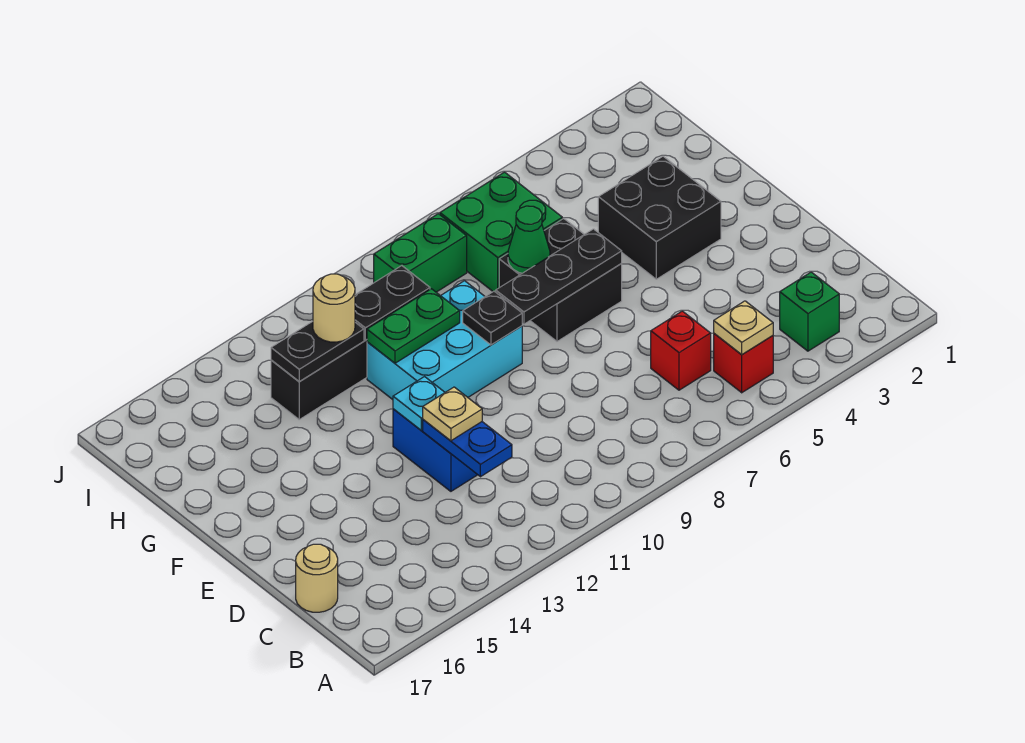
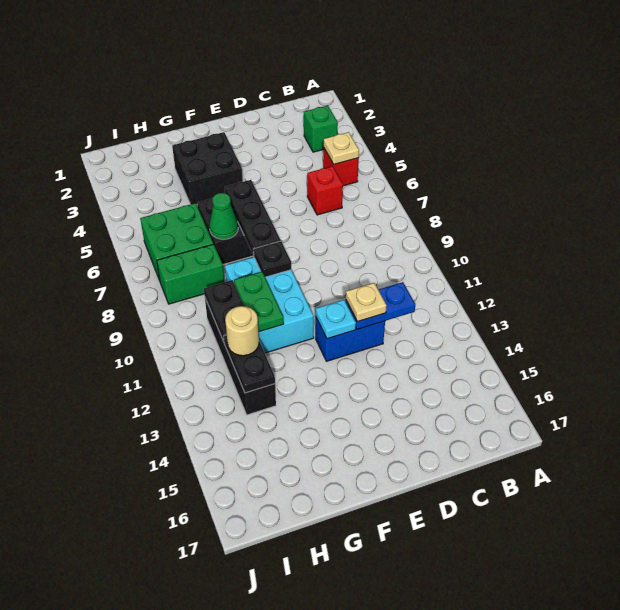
tan round brick C17 level 1 -> none
green brick I8:I9 level 1 -> green brick H8:I8 level 1

